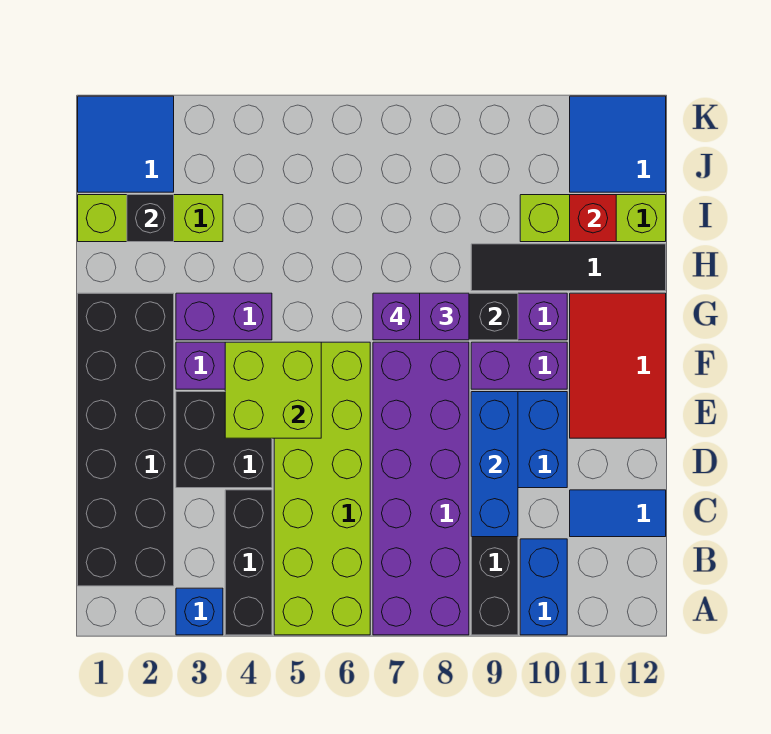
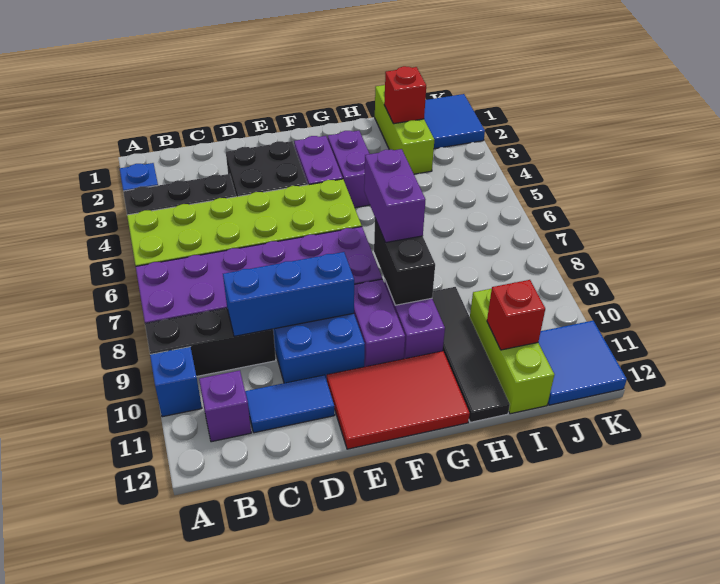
blue brick A10:B10 level 1 -> blue brick A10 level 1
black brick B1:G2 level 1 -> none
blue tile C11:C12 level 1 -> blue tile C11:D11 level 1
lime brick E4:F5 level 2 -> none
purple brick G7 level 4 -> purple brick B11 level 1
black brick I2 level 2 -> red brick I2 level 2

